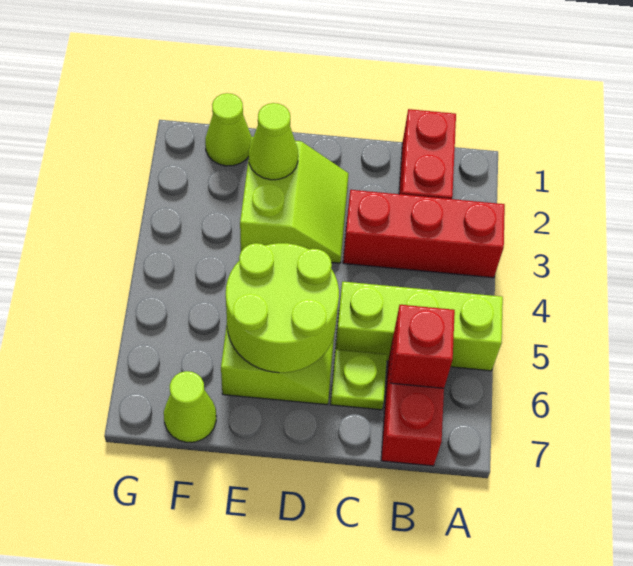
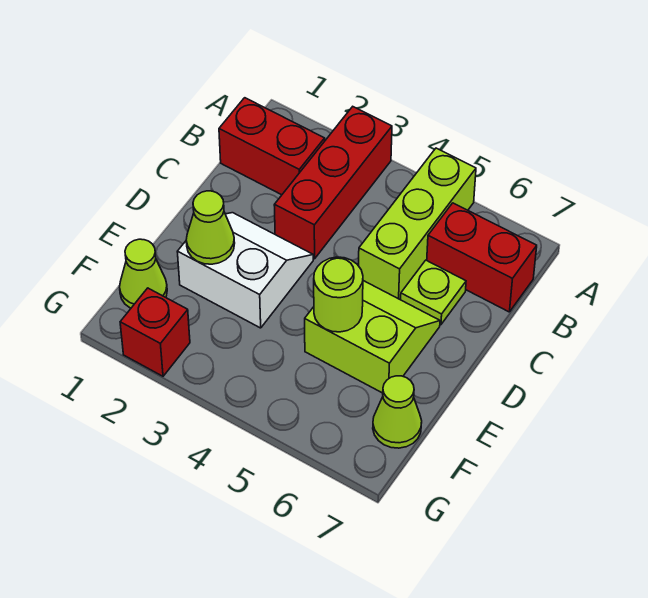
red brick B6 level 2 -> red brick G2 level 1
lime slope D2:E3 level 1 top E -> white slope D2:E3 level 1 top E
lime round brick D5:E6 level 2 -> lime round brick E5 level 2

